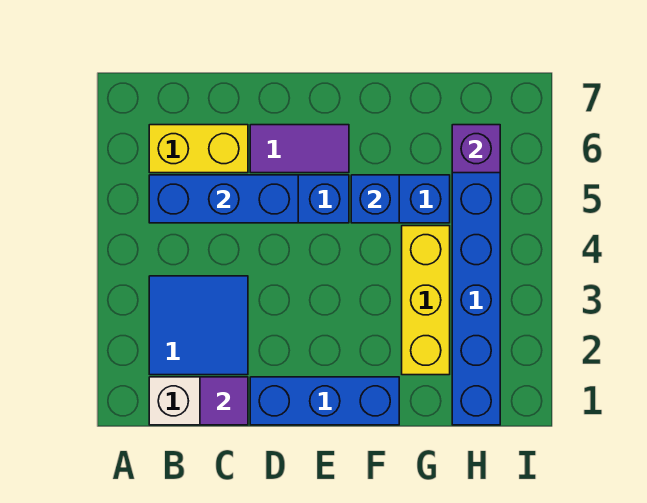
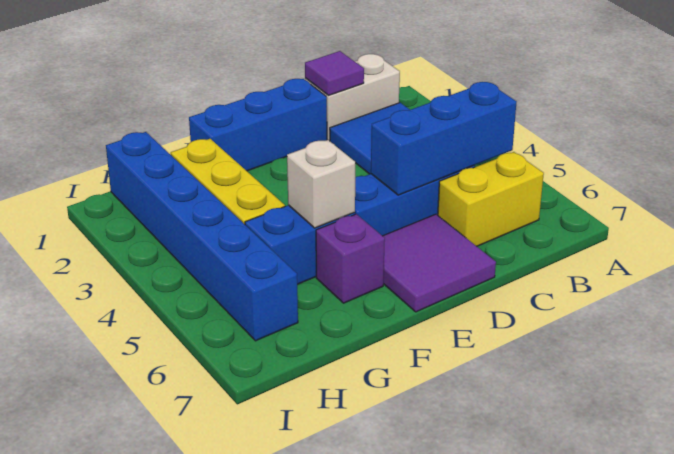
purple tile D6:E6 level 1 -> purple tile D6:E7 level 1
blue brick F5 level 2 -> white brick F5 level 2
purple brick H6 level 2 -> purple brick F6 level 1

